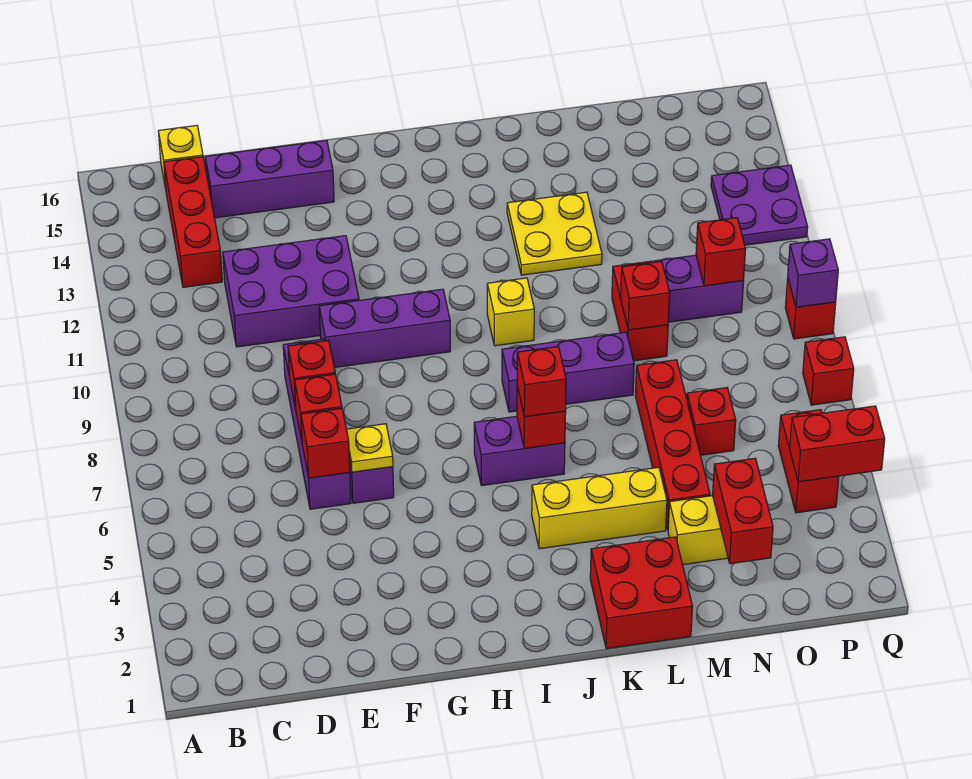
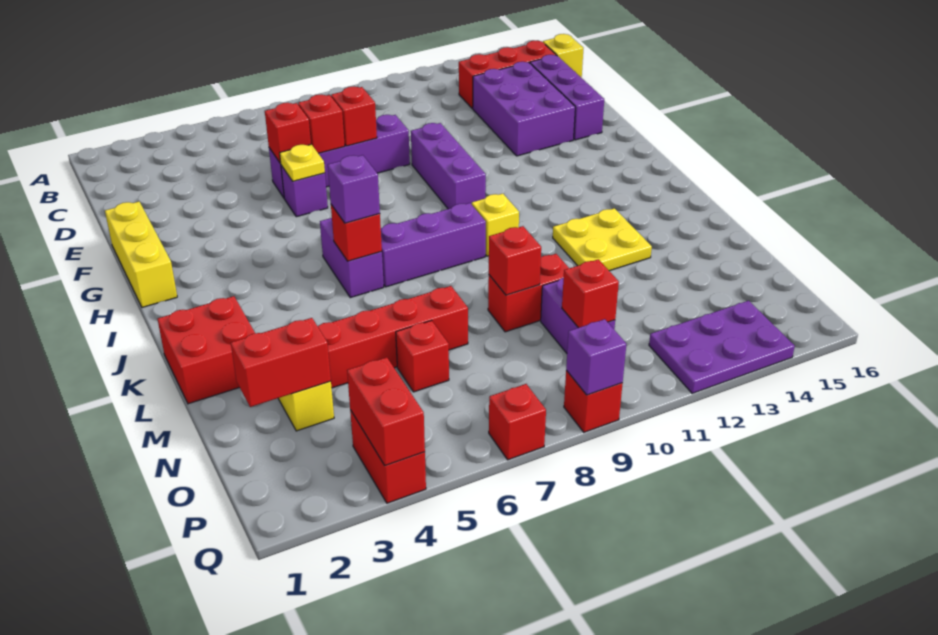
purple brick D11:F12 level 1 -> purple brick D13:F14 level 1
yellow brick J4:L4 level 1 -> yellow brick F1:H1 level 1
red brick J6 level 3 -> purple brick J6 level 3
purple brick J8:L8 level 1 -> purple brick J7:J9 level 1
red brick P4:P5 level 1 -> red brick P4:Q4 level 1
purple plate P12:Q13 level 1 -> purple plate P12:Q14 level 1

